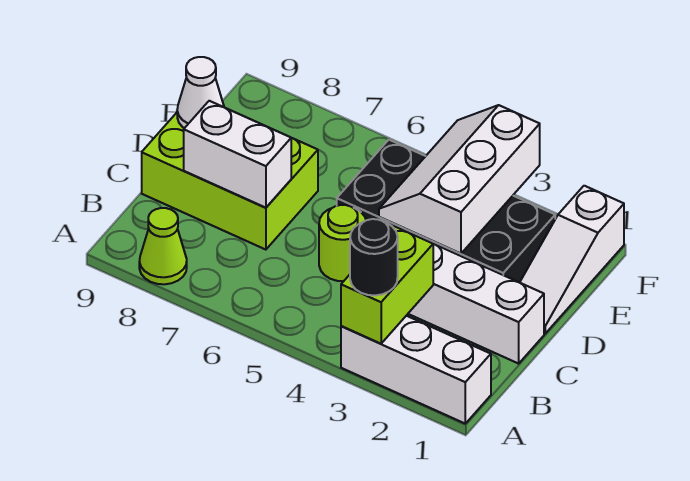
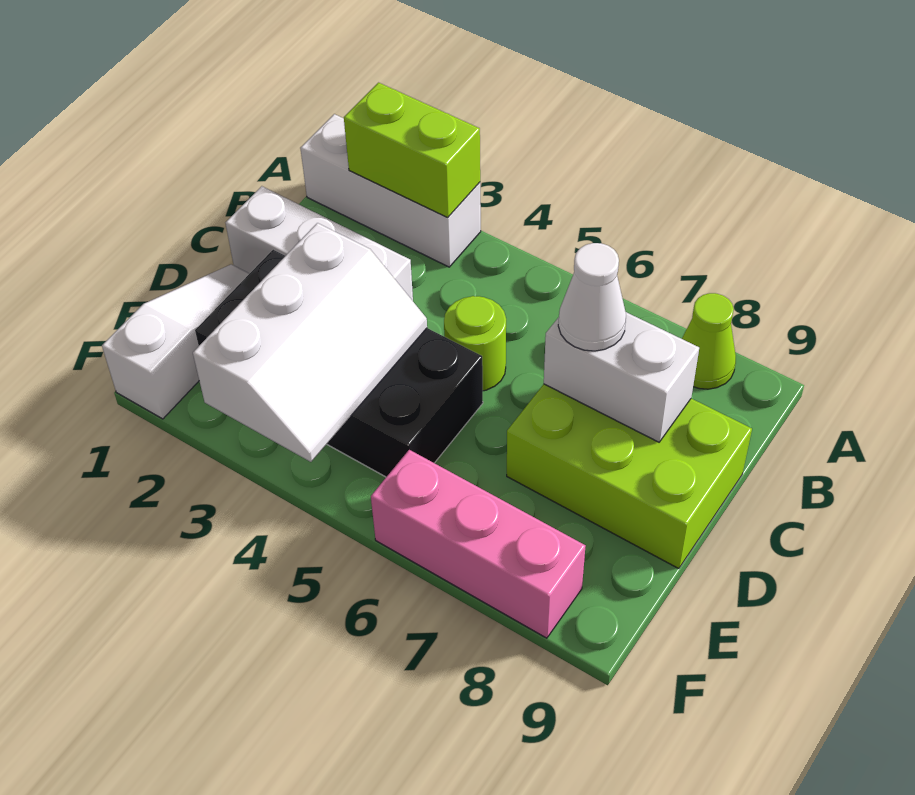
lime brick A3:B3 level 2 -> lime brick A2:A3 level 2
black round brick A3 level 3 -> none
white cone D9 level 2 -> white cone C7 level 3
none -> pink brick F6:F8 level 1

